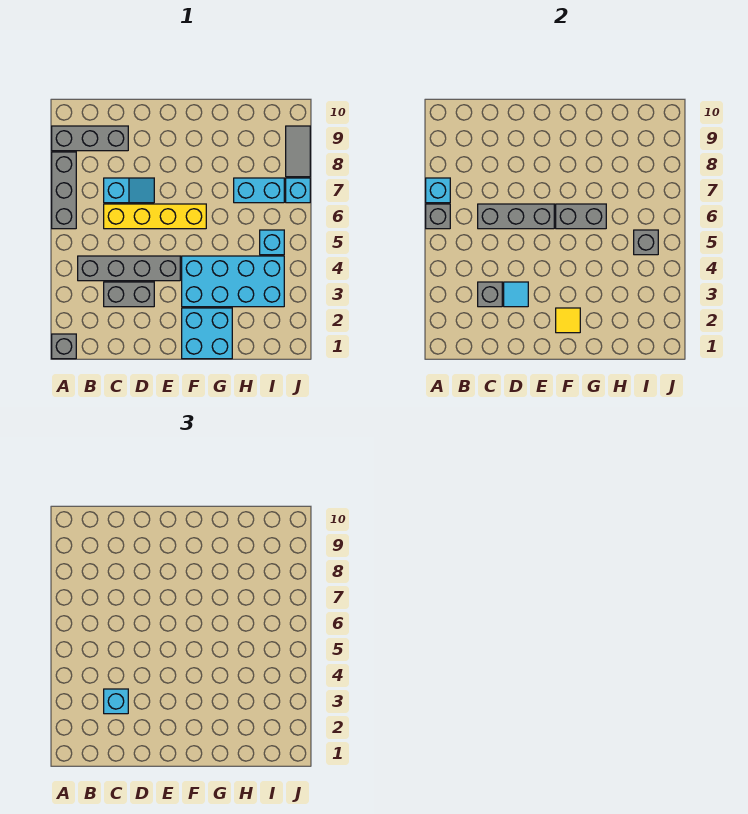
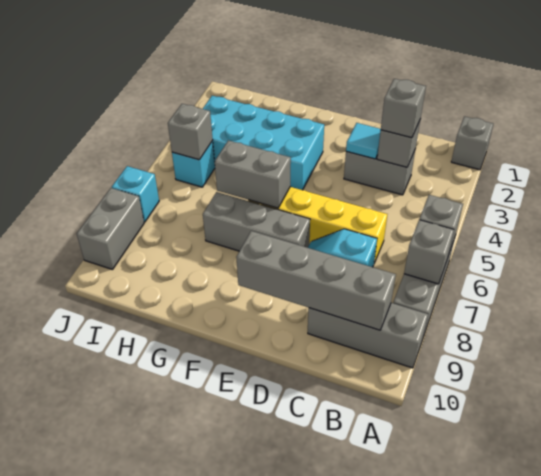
cyan brick A7 level 2 -> grey brick A7 level 2
grey brick B4:E4 level 1 -> grey brick B9:E9 level 2
cyan brick C3 level 3 -> grey brick C3 level 3
grey brick C6:E6 level 2 -> grey brick E7:G7 level 1
cyan brick F1:G2 level 1 -> none
yellow tile F2 level 2 -> none
cyan brick H7:I7 level 1 -> none
grey tile J8:J9 level 1 -> grey brick J8:J9 level 1

